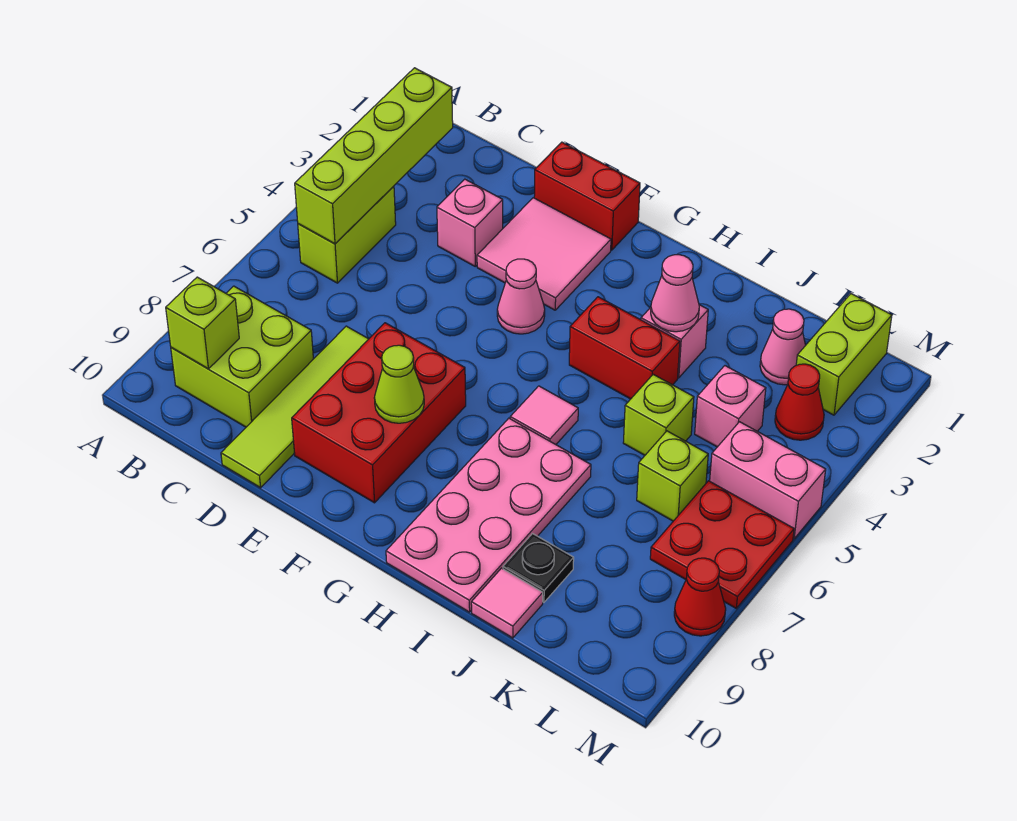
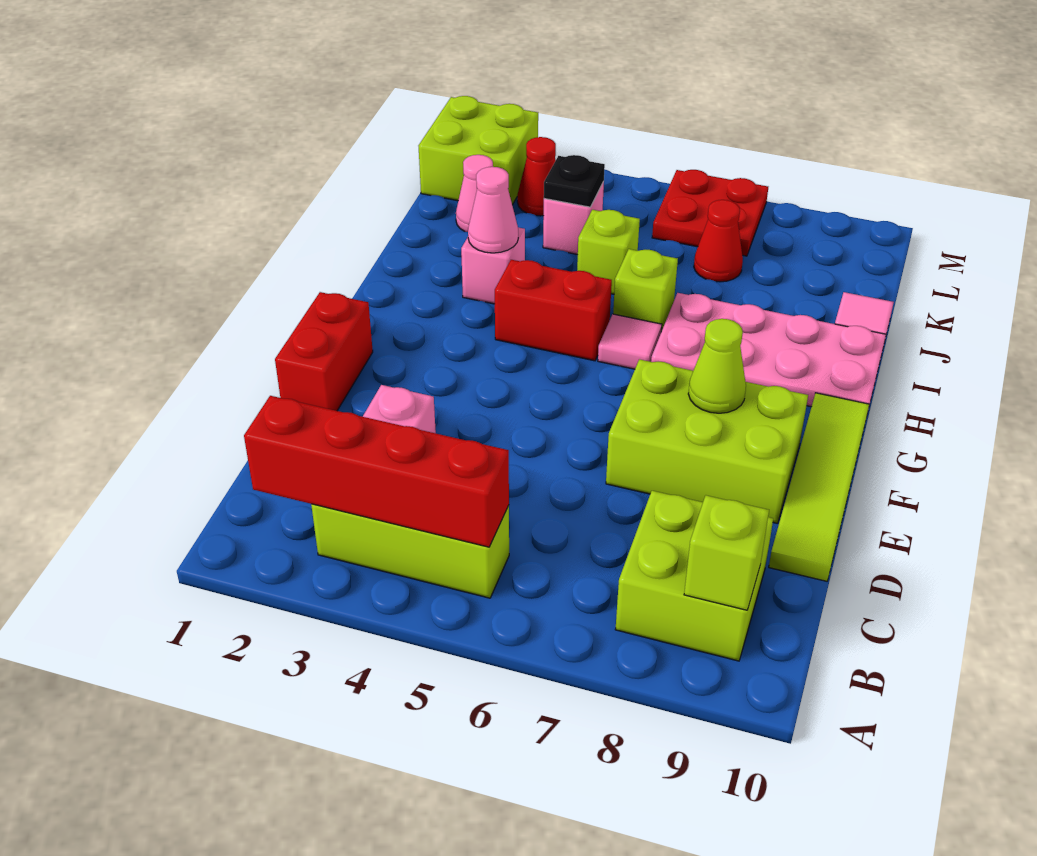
lime brick B2:B5 level 2 -> red brick B2:B5 level 2
lime brick B4:B5 level 1 -> lime brick B3:B5 level 1
lime tile D7:D10 level 1 -> lime tile D10:G10 level 1
pink tile E2:F3 level 1 -> none
red brick E7:F9 level 1 -> lime brick E7:F9 level 1
pink cone F4 level 1 -> none
red brick H4:I4 level 1 -> red brick H4:H5 level 1
black plate J9 level 1 -> black plate K4 level 2
lime brick K6 level 1 -> lime brick I6 level 1
lime brick L1:L2 level 1 -> lime brick L1:M2 level 1
pink brick L5:M5 level 1 -> none
red cone M8 level 1 -> red cone K7 level 1

